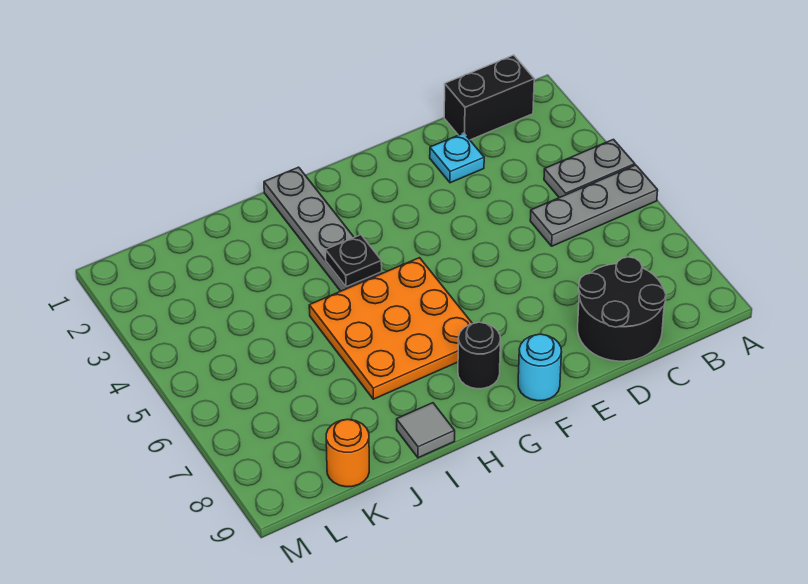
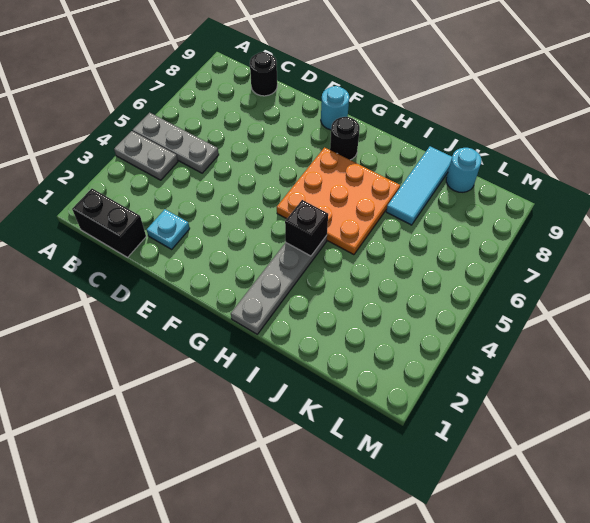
black round brick C8:D9 level 1 -> black round brick C9 level 1
black plate H4 level 2 -> black brick H4 level 2
grey tile I9 level 1 -> none
none -> cyan tile J7:J9 level 1
orange round brick K9 level 1 -> cyan round brick K9 level 1

